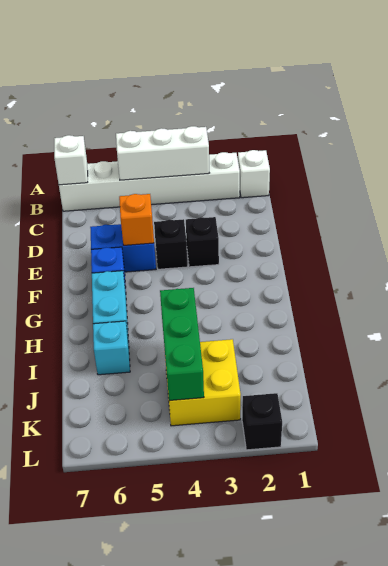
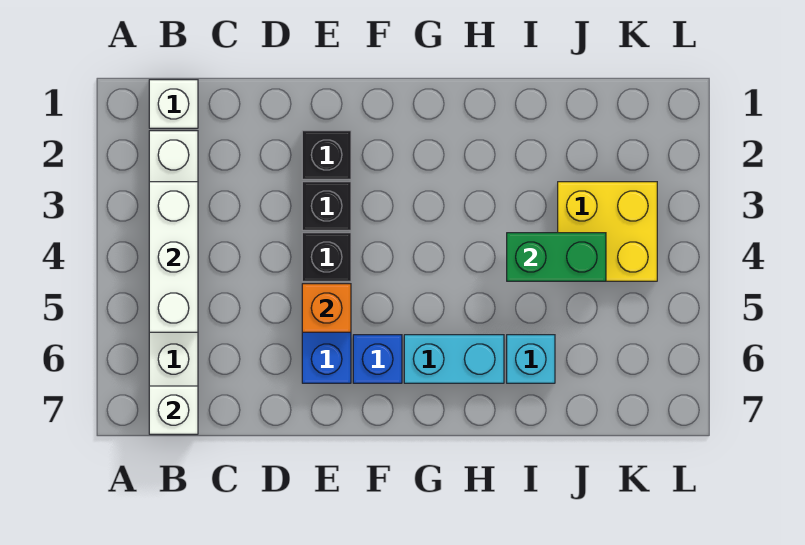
green brick I4:K4 level 2 -> green brick I4:J4 level 2
black brick L2 level 1 -> black brick E2 level 1

